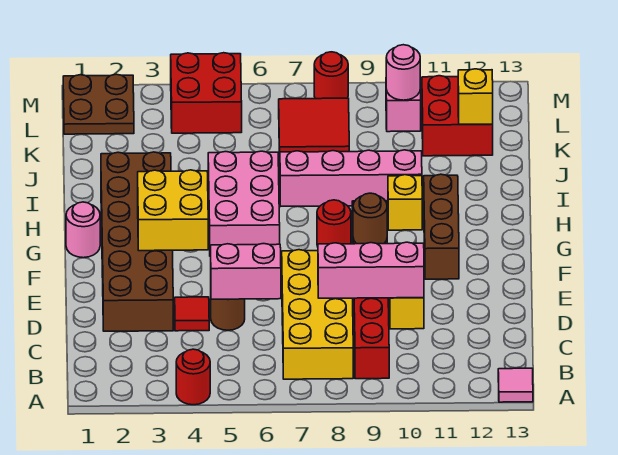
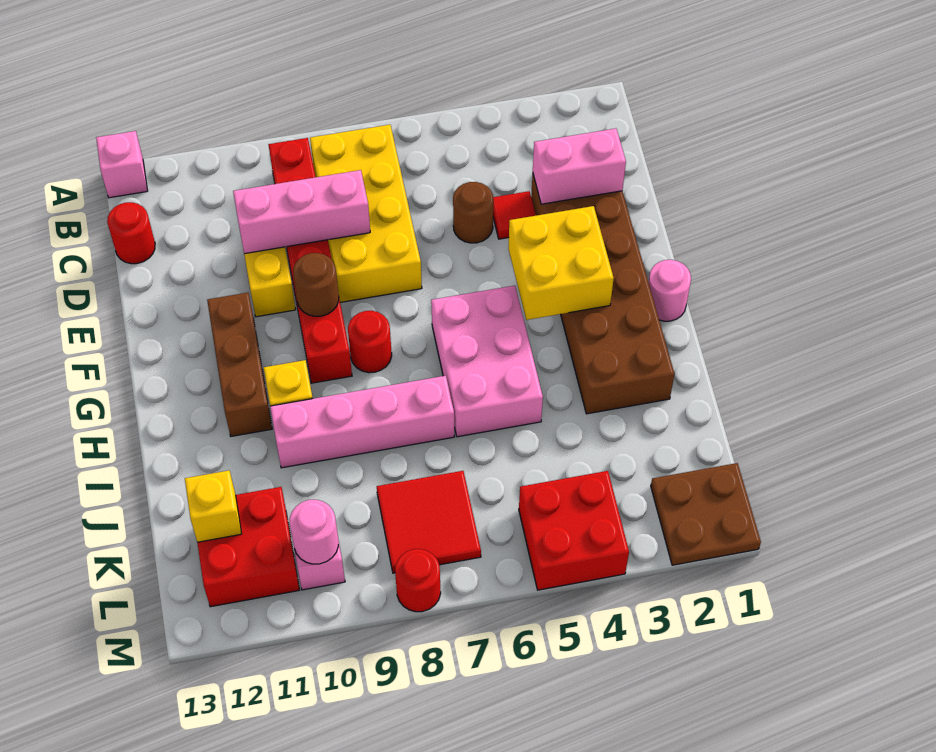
red round brick A4 level 1 -> red round brick C13 level 1
pink tile A13 level 1 -> pink brick A13 level 1
pink brick D5:D6 level 2 -> pink brick D2:D3 level 2

